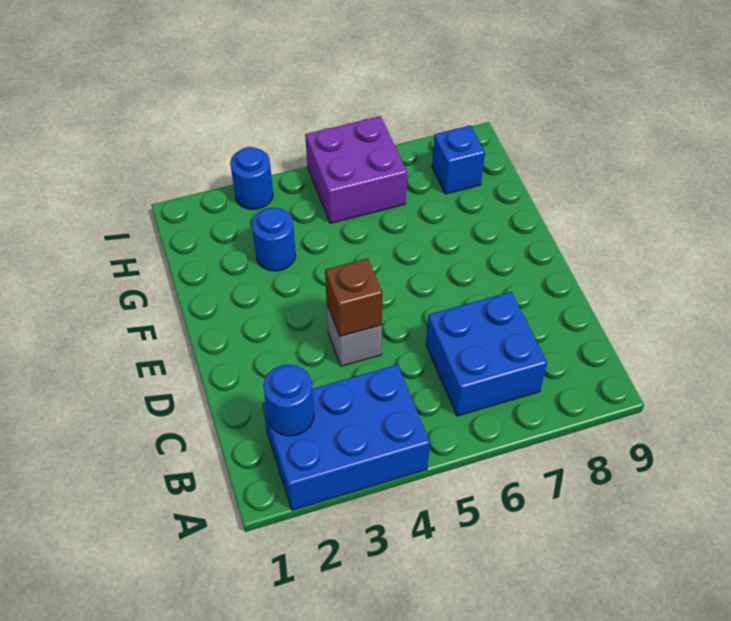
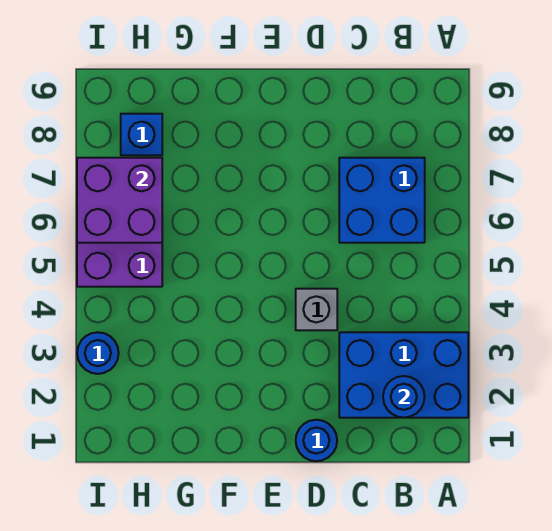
blue brick A2:B4 level 1 -> blue brick A2:C3 level 1
brown brick D4 level 2 -> none
blue round brick G3 level 1 -> blue round brick D1 level 1
none -> purple brick H6:I7 level 2

